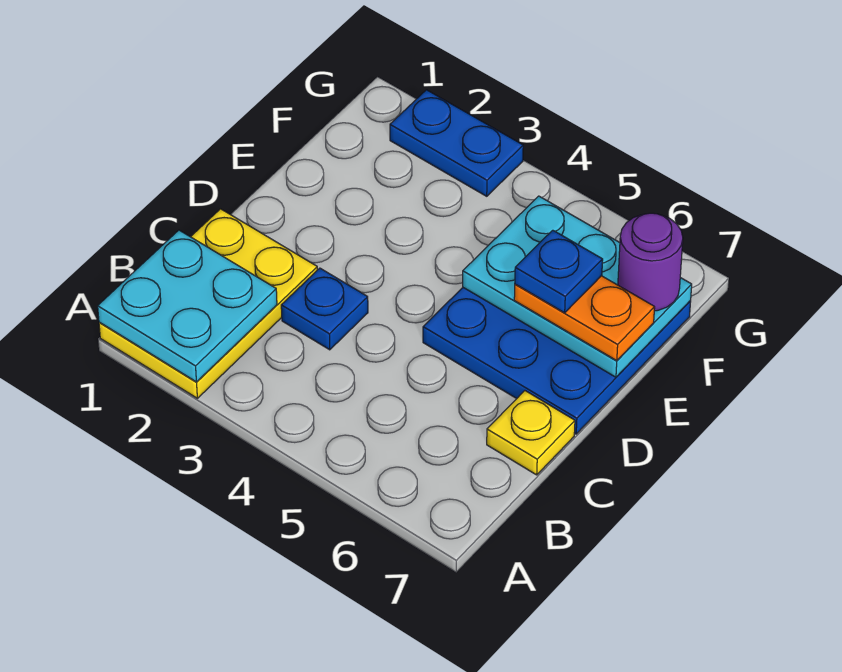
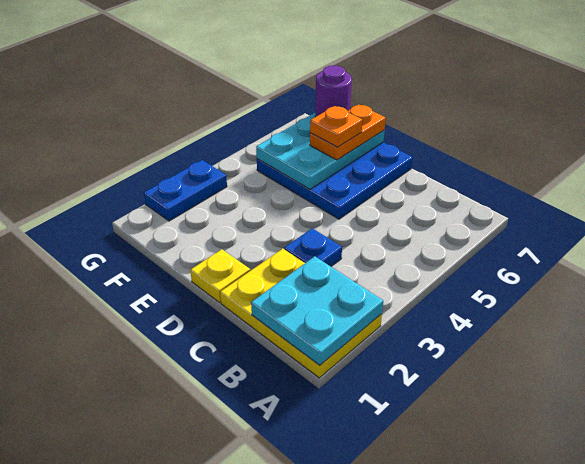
yellow plate C7 level 1 -> yellow plate D1 level 1
blue plate E6 level 4 -> orange plate E6 level 4

